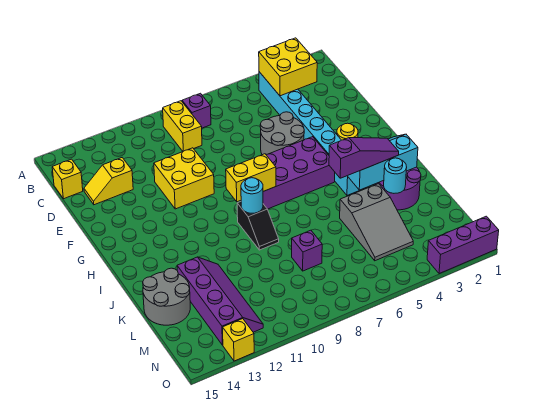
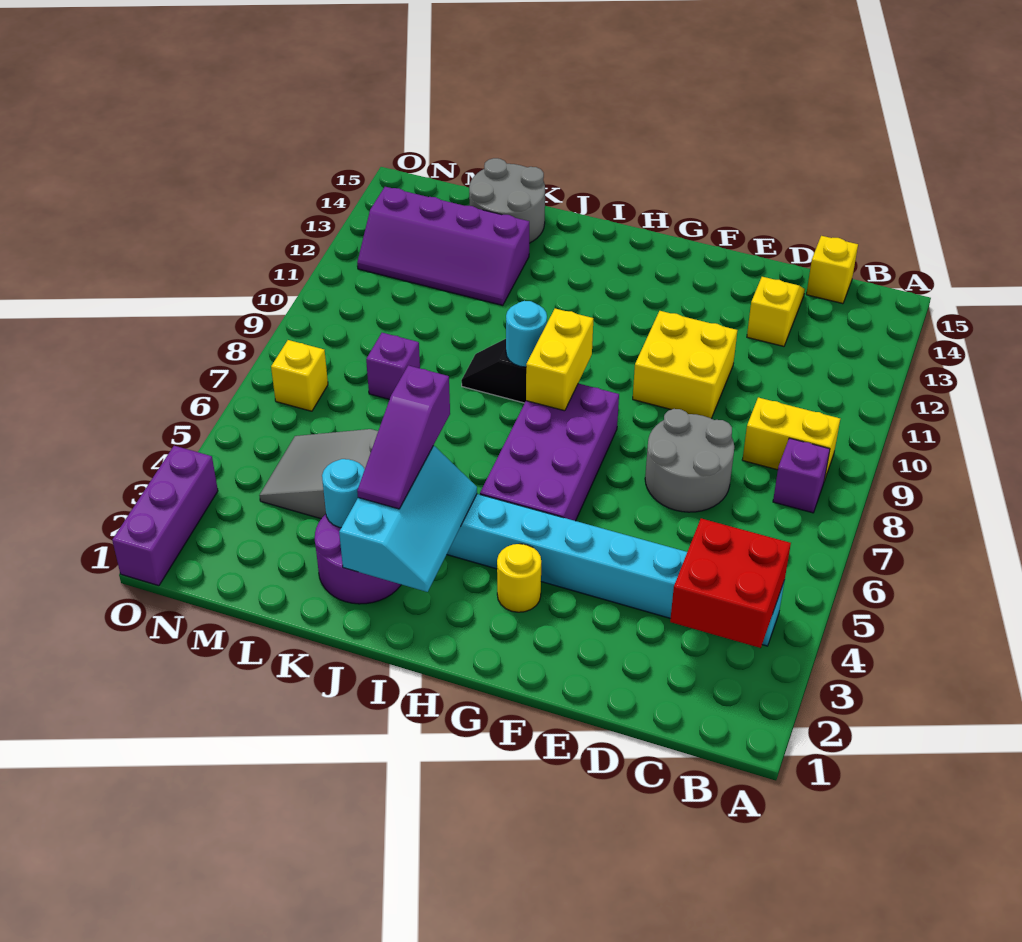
yellow brick B3:C4 level 2 -> red brick B3:C4 level 2
grey round brick E5:F6 level 1 -> grey round brick D7:E8 level 1
yellow brick O13 level 1 -> yellow brick N7 level 1

